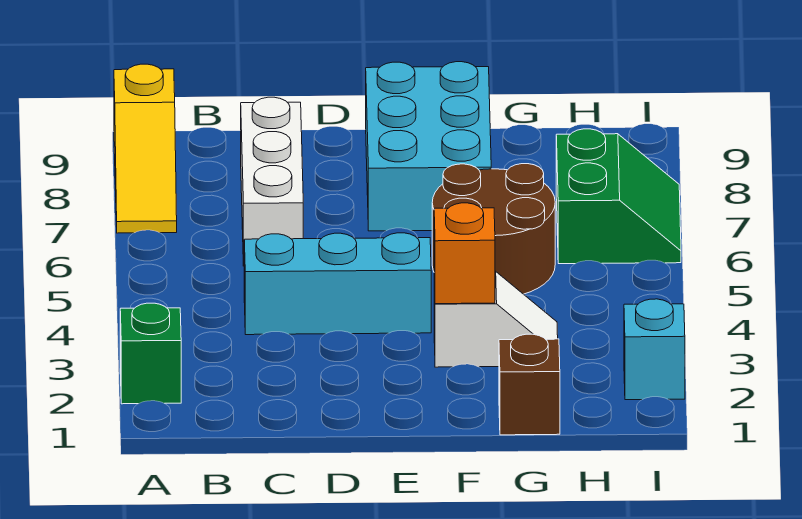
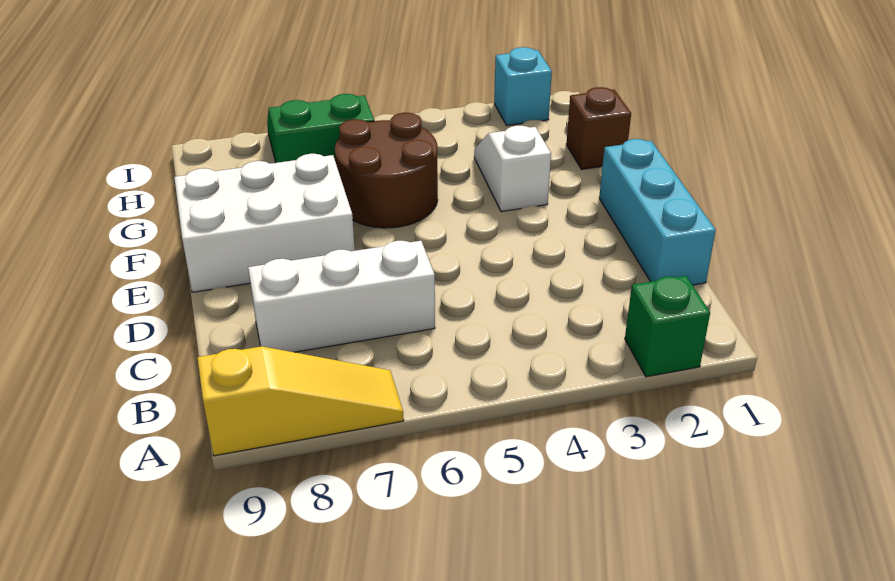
cyan brick C4:E4 level 1 -> cyan brick C1:E1 level 1
cyan brick E7:F9 level 1 -> white brick E7:F9 level 1
orange brick F3 level 2 -> none

